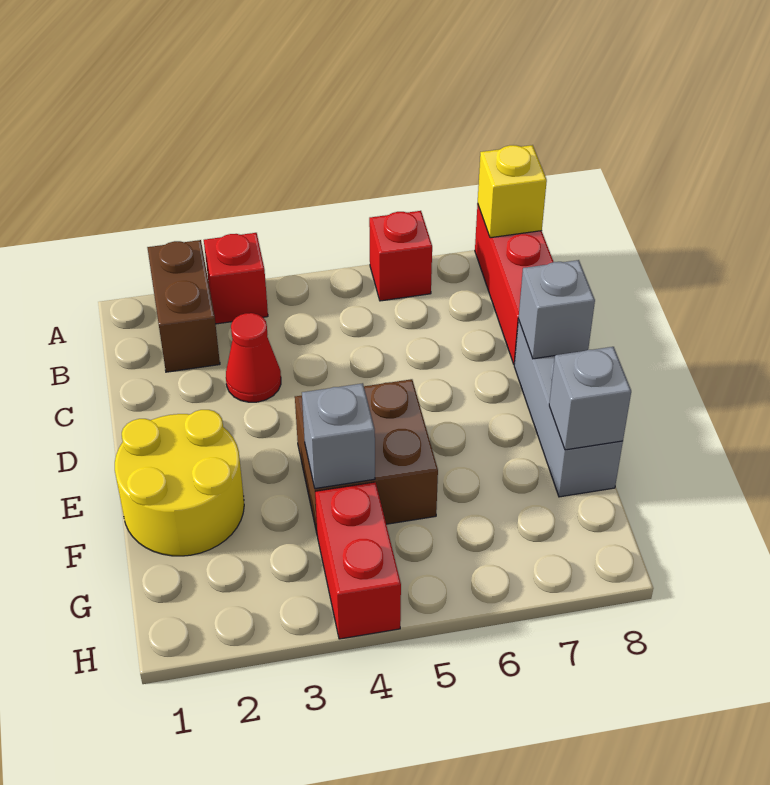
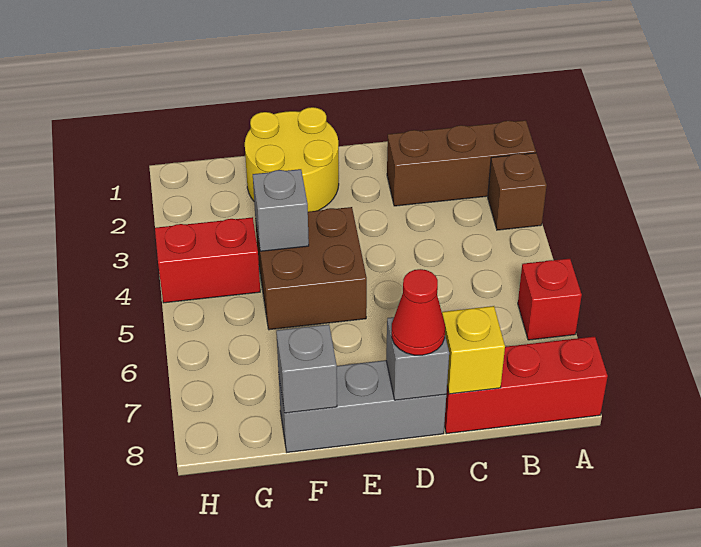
brown brick A2:B2 level 1 -> brown brick A2:C2 level 1
red brick A3 level 1 -> brown brick A3 level 1
yellow brick A8 level 2 -> yellow brick C8 level 2
red cone C3 level 1 -> red cone D8 level 3

